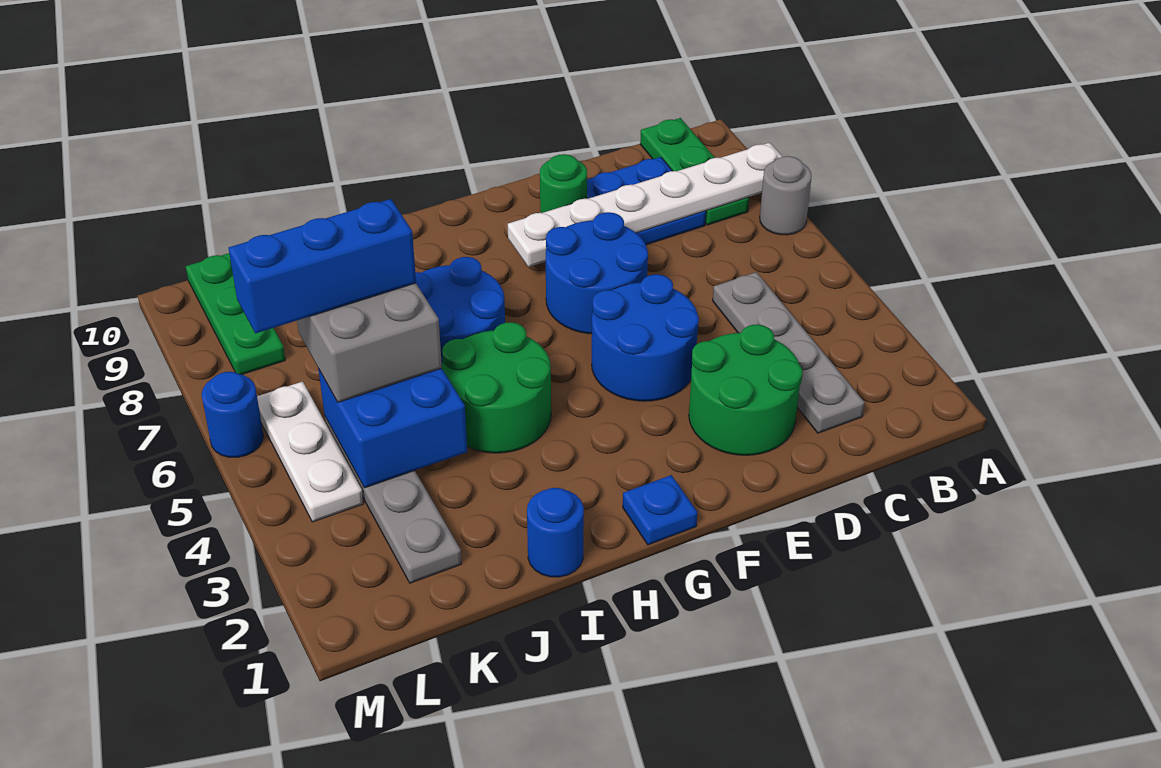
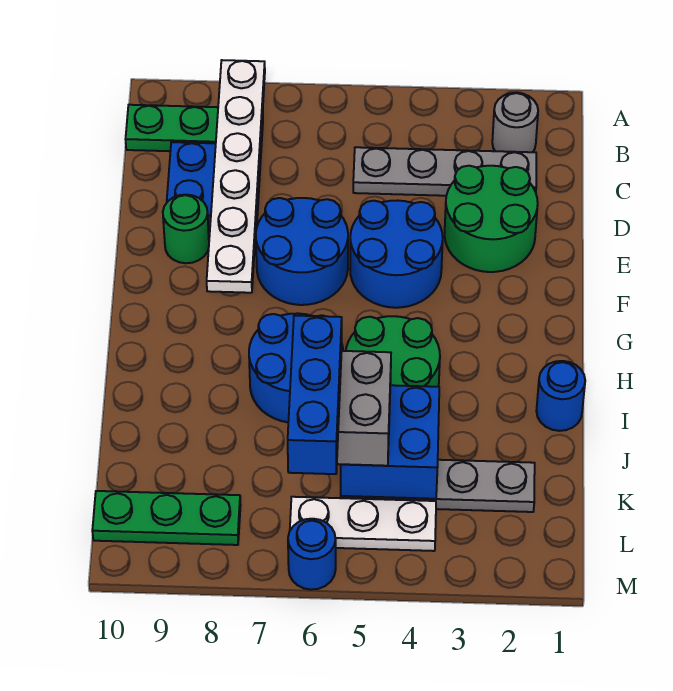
grey round brick A7 level 1 -> grey round brick B2 level 1
blue plate G1 level 1 -> none

